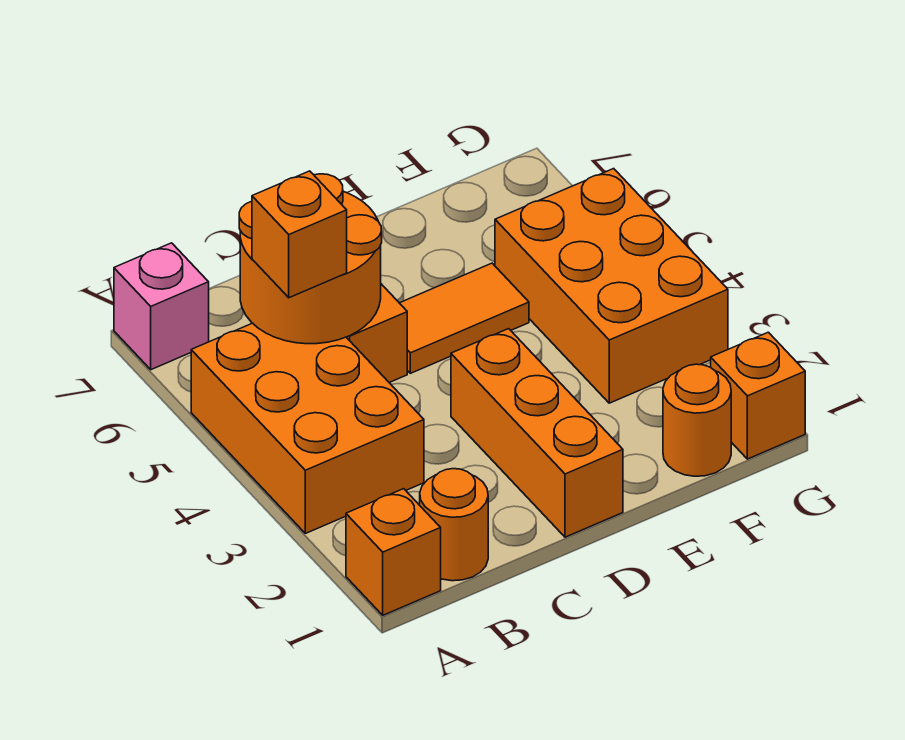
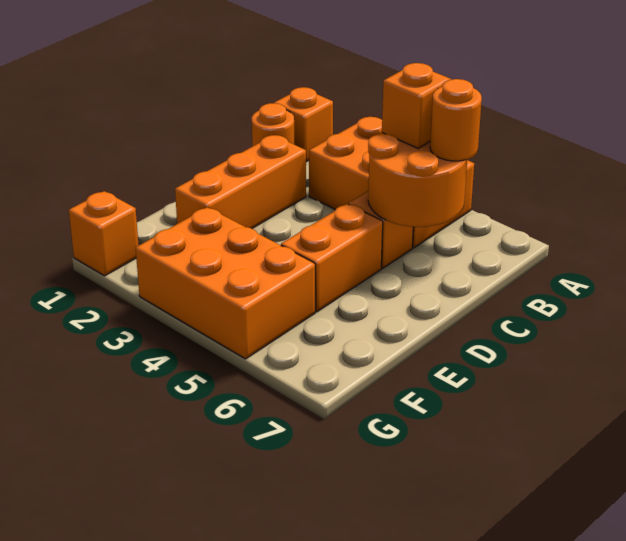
pink brick A7 level 1 -> none
orange brick D1:D3 level 1 -> orange brick C2:E2 level 1
orange tile D5:E5 level 1 -> orange brick D5:E5 level 1
orange round brick F1 level 1 -> orange round brick B6 level 3

